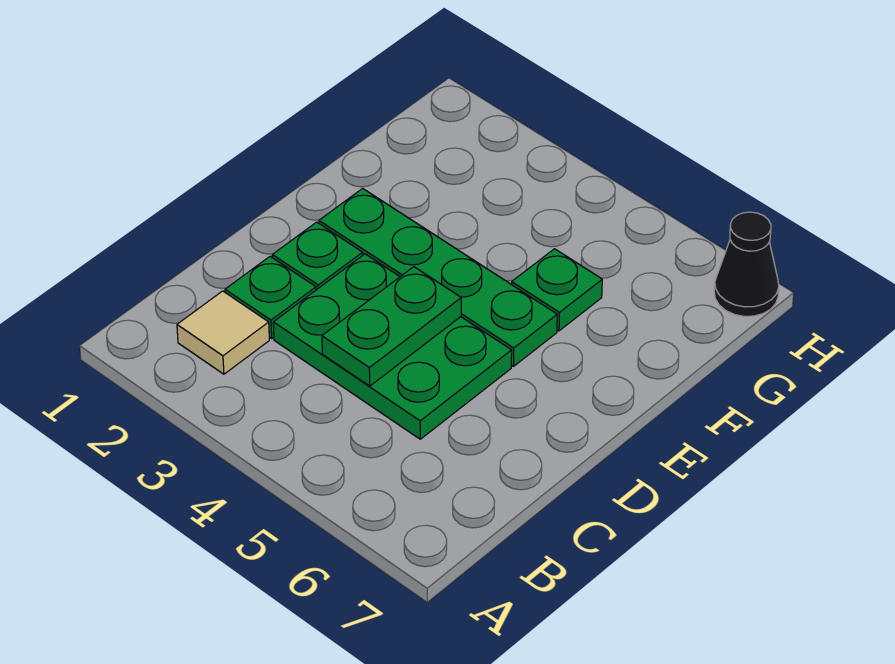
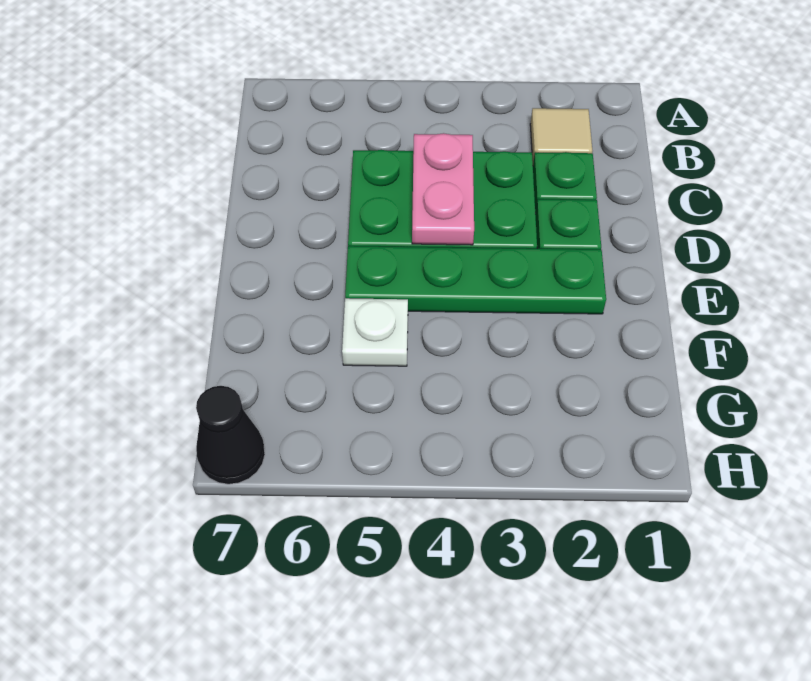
green plate C4:D4 level 2 -> pink plate C4:D4 level 2
green plate F5 level 1 -> white plate F5 level 1

